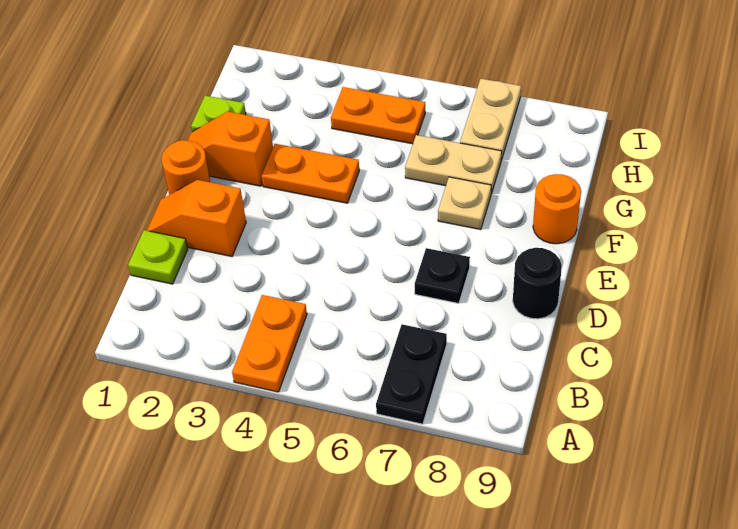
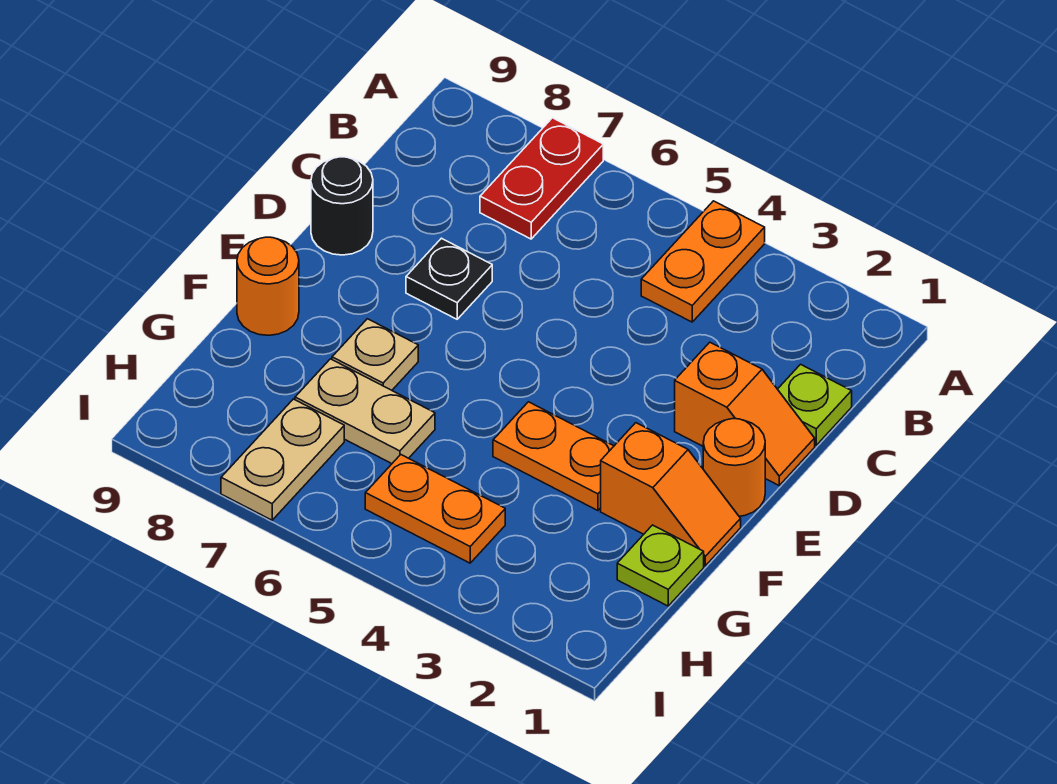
black plate A7:B7 level 1 -> red plate A7:B7 level 1

